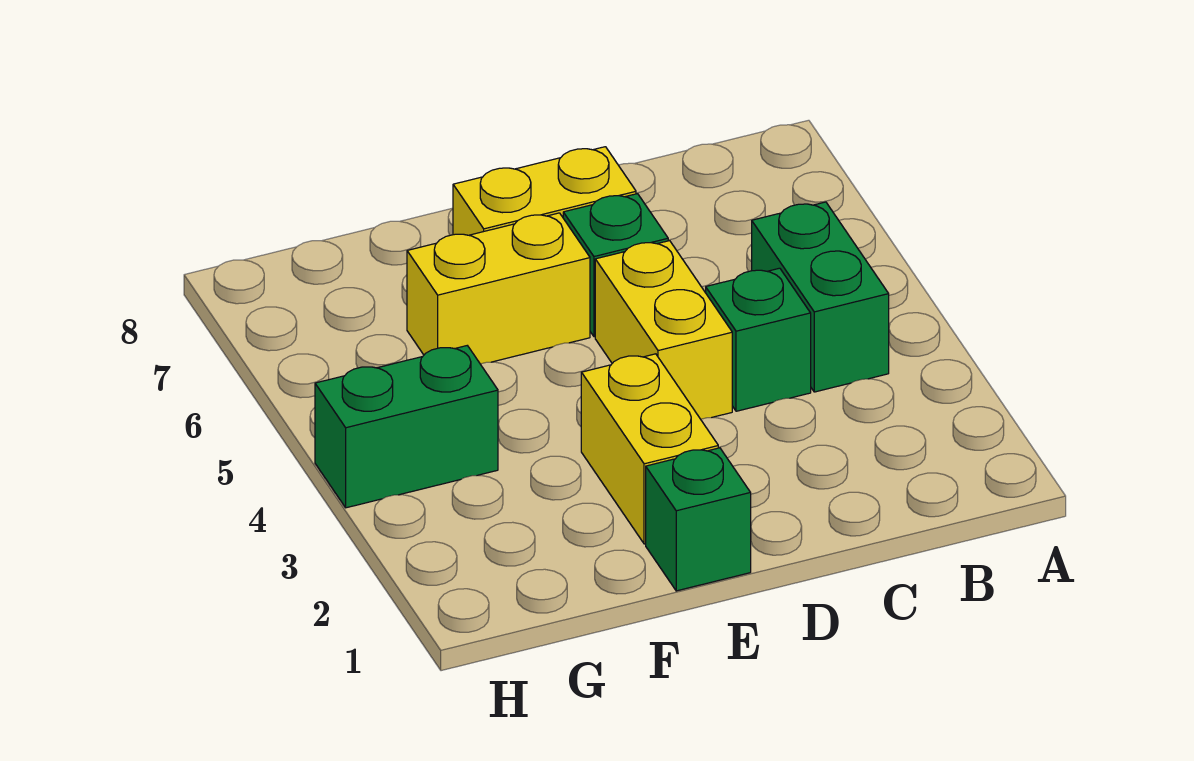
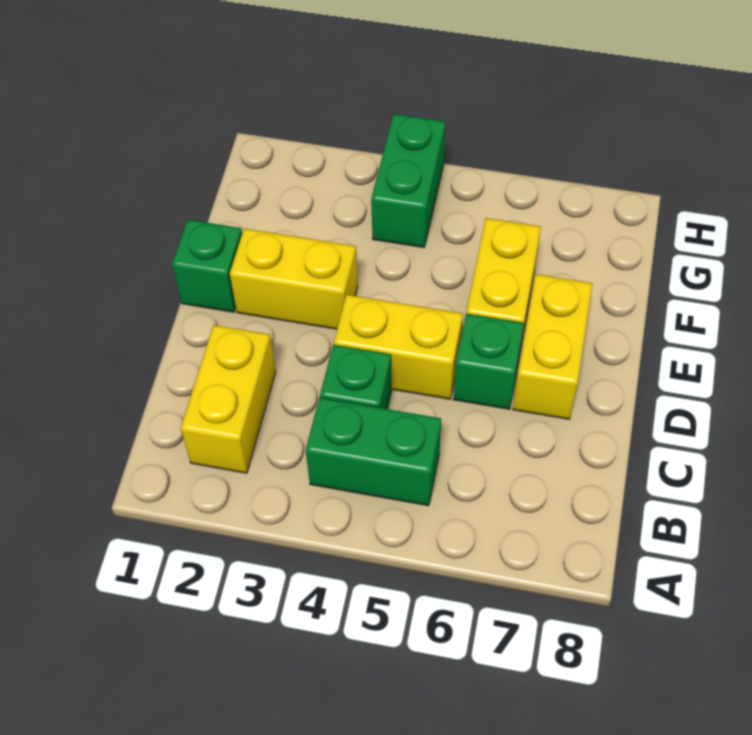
none -> yellow brick B2:C2 level 1

